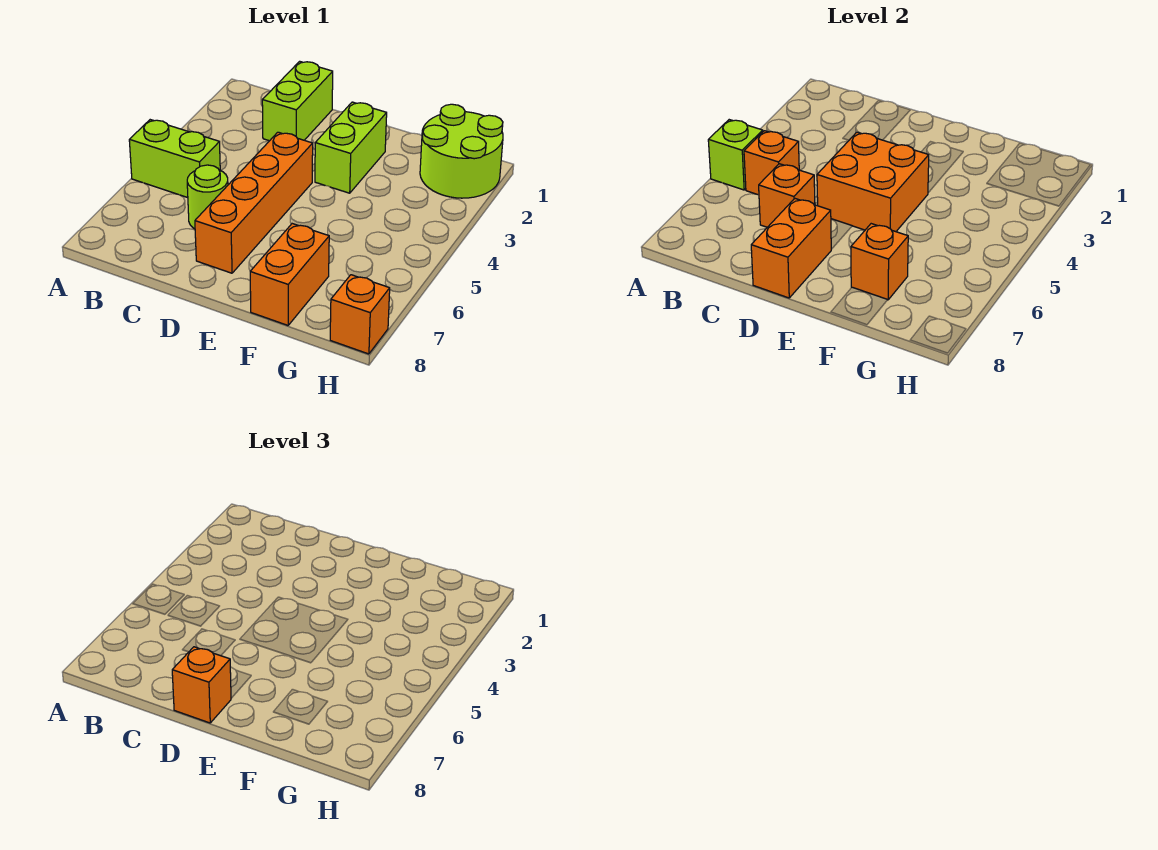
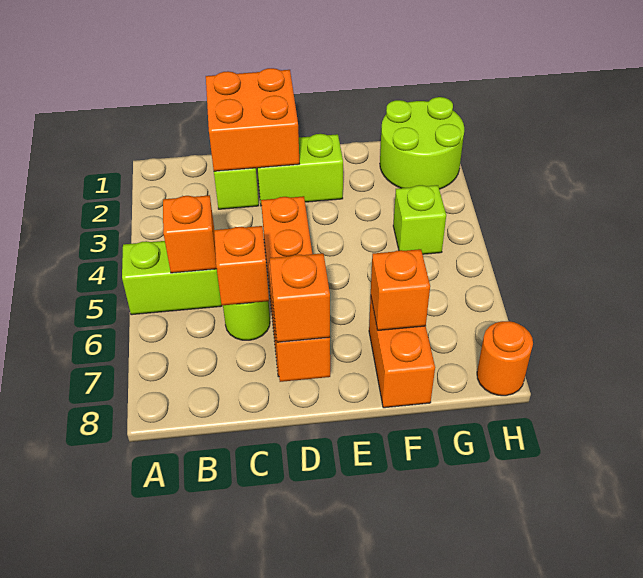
lime brick A5 level 2 -> lime brick G4 level 1
orange brick D4:E5 level 2 -> orange brick C1:D2 level 2
lime brick E2:E3 level 1 -> lime brick D2:E2 level 1
orange brick H8 level 1 -> orange round brick H8 level 1

